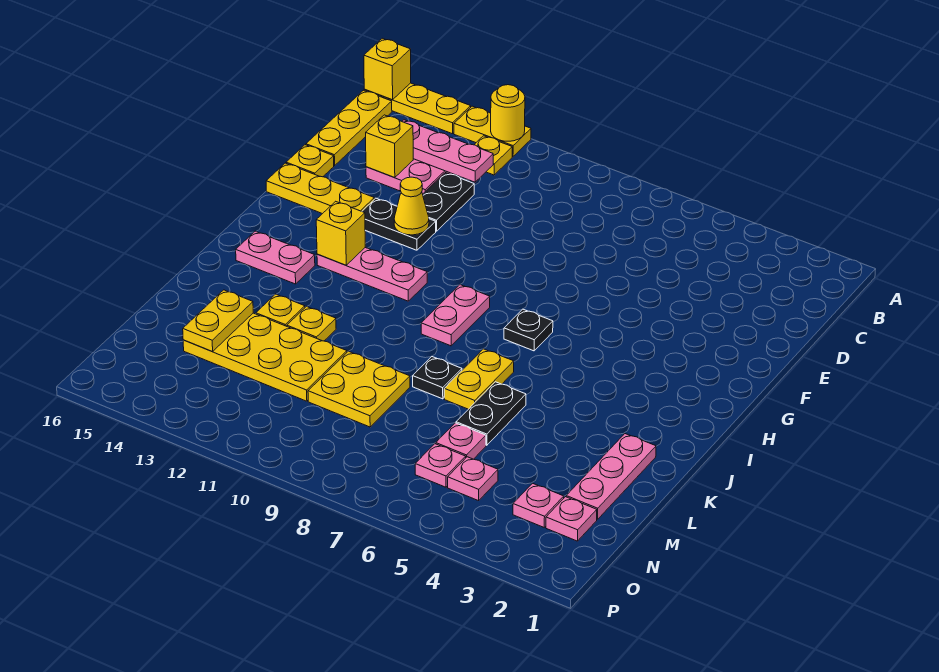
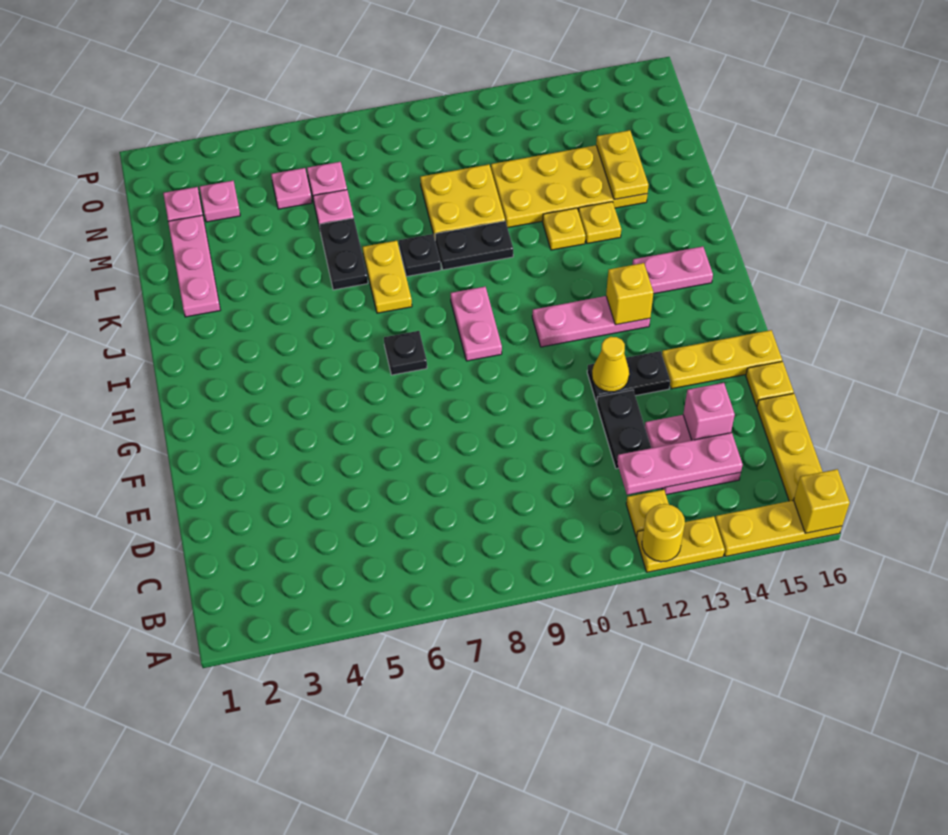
yellow brick D14 level 2 -> pink brick D14 level 2
none -> black plate K9:K10 level 1

